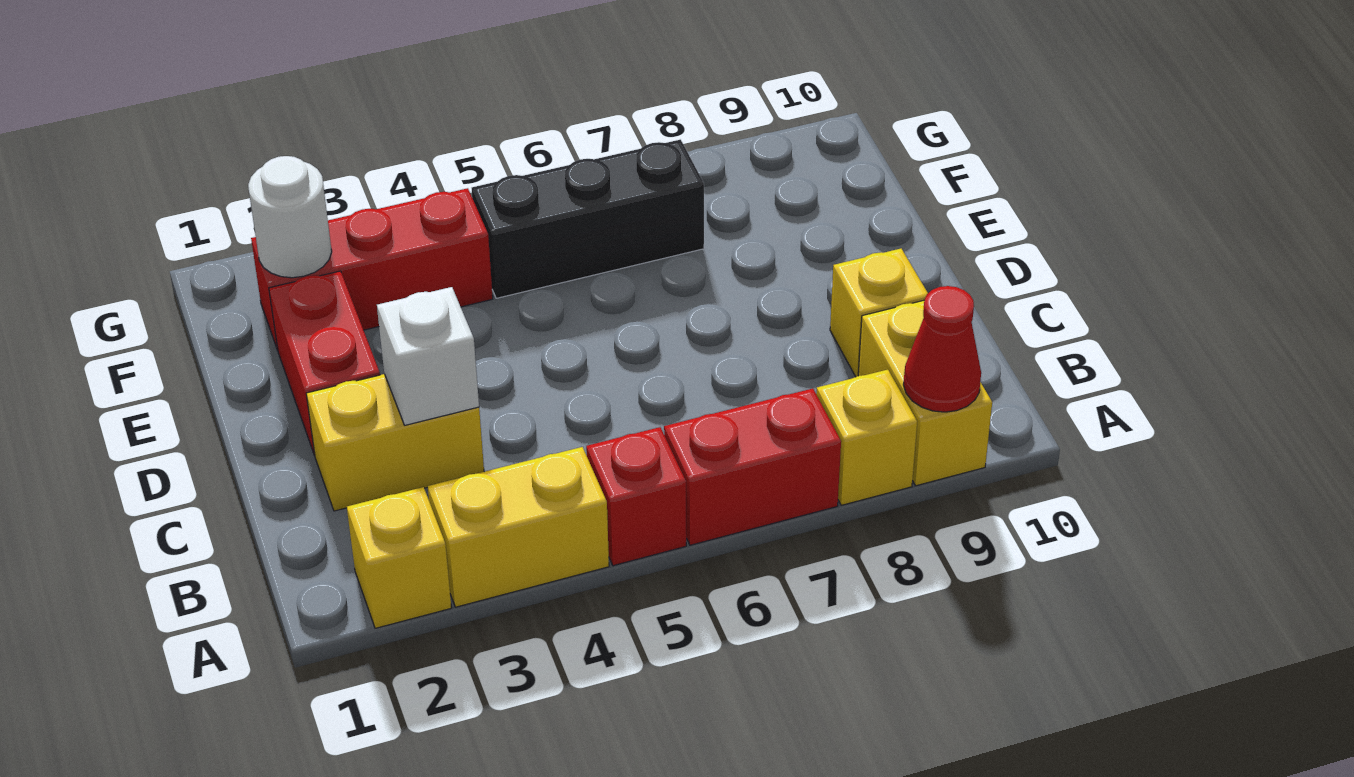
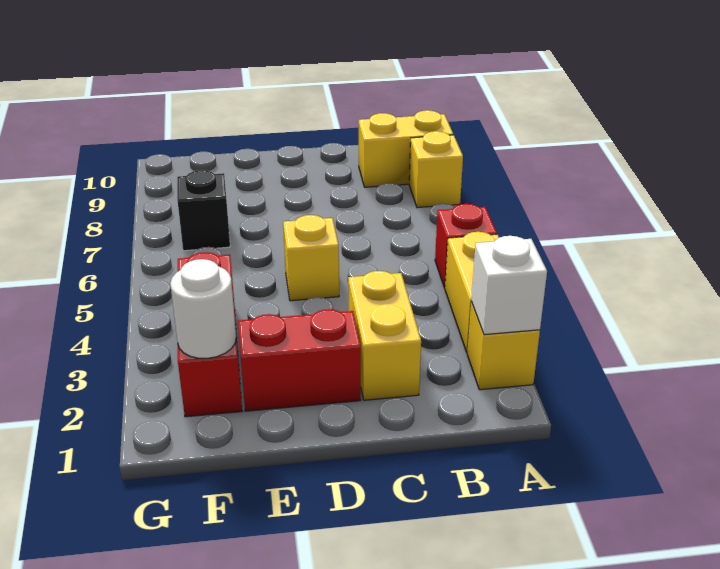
red brick A6:A7 level 1 -> none
red cone A9 level 2 -> none
white brick C3 level 2 -> white brick A2 level 2
yellow brick C9 level 1 -> yellow brick D5 level 1
black brick F5:F7 level 1 -> black brick F7 level 1

